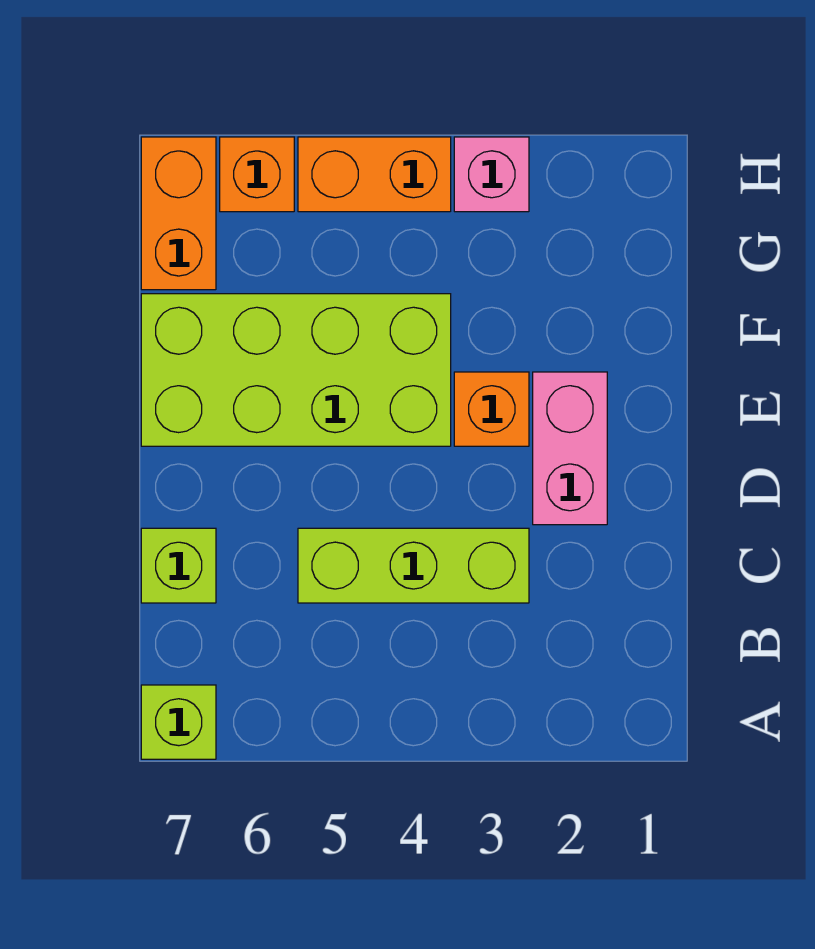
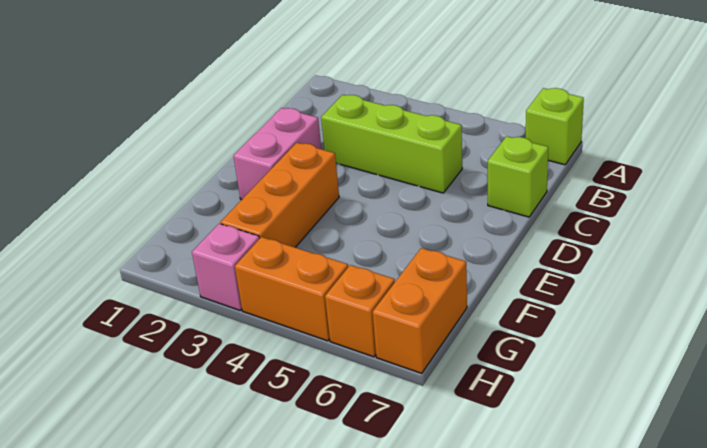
orange brick E3 level 1 -> orange brick E3:G3 level 1
lime brick E4:F7 level 1 -> none

